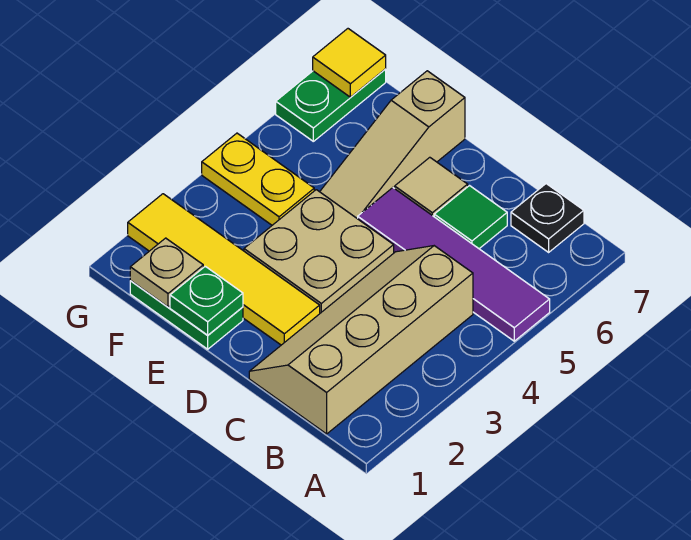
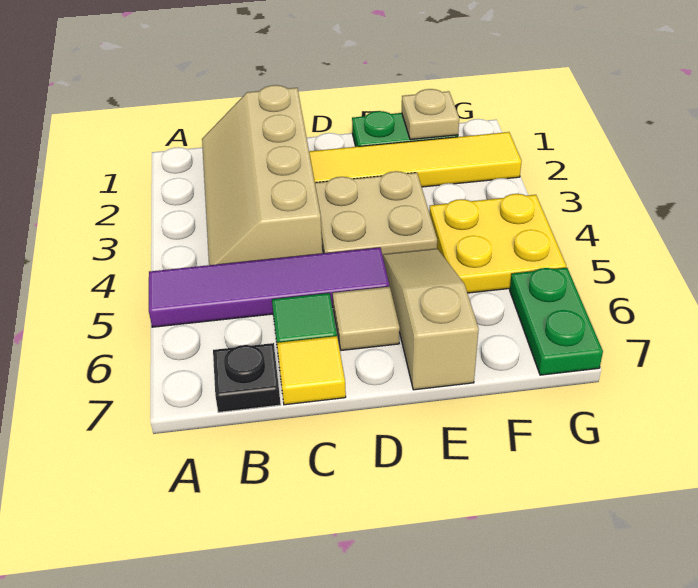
tan slope B1:C4 level 1 top B -> tan slope B1:C4 level 1 top C
green plate E1 level 2 -> none
yellow plate F4:G4 level 1 -> yellow plate F4:G5 level 1
yellow tile G7 level 2 -> yellow tile C7 level 1

